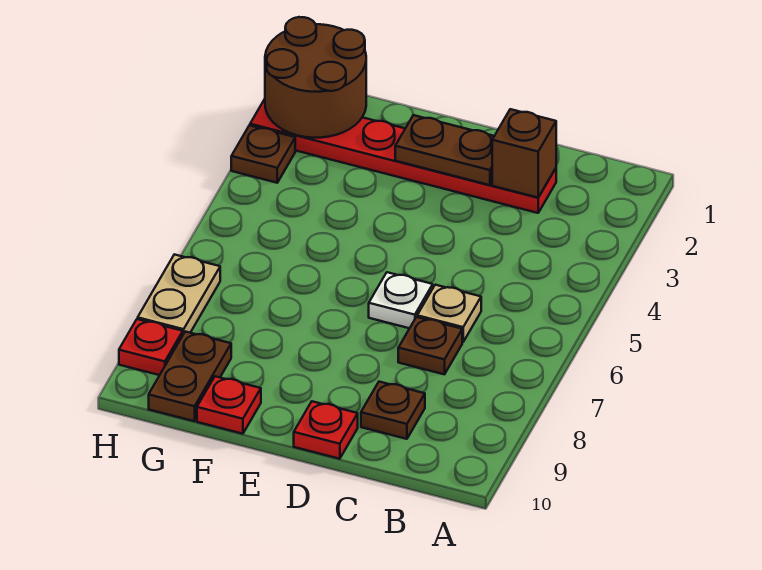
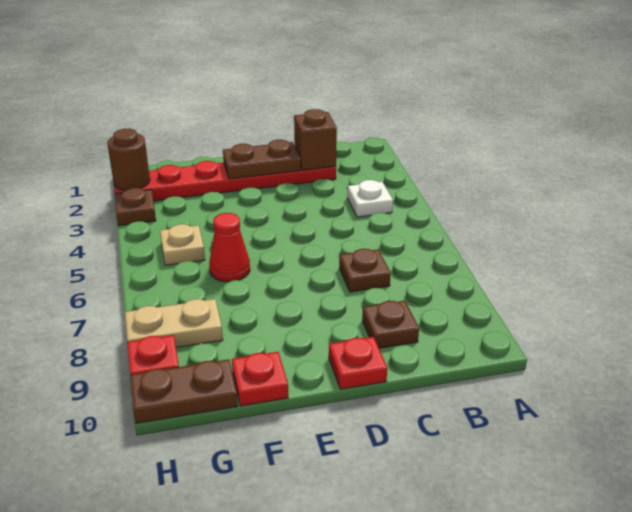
tan plate C6 level 1 -> tan plate G5 level 1
white plate D6 level 1 -> white plate B4 level 1
none -> red cone F6 level 1
brown round brick G1:H2 level 2 -> brown round brick H2 level 2
brown plate G9:G10 level 1 -> brown plate G10:H10 level 1
tan plate H7:H8 level 1 -> tan plate G8:H8 level 1

